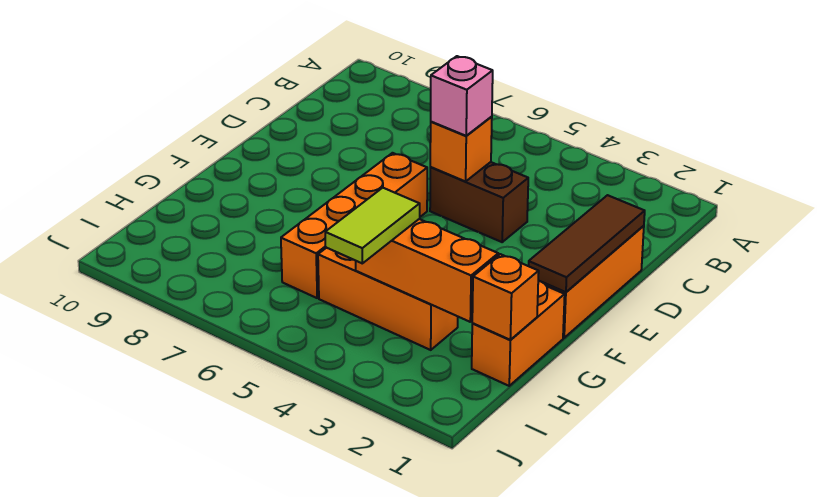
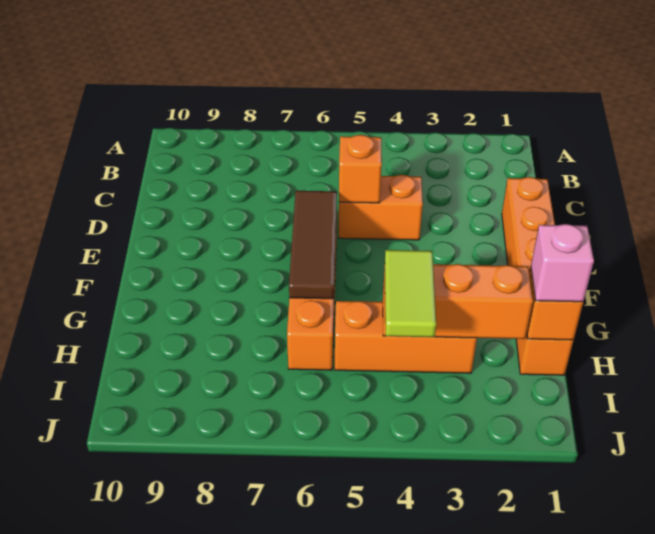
brown tile D1:F1 level 2 -> brown tile E6:G6 level 2
brown brick D4:D5 level 1 -> orange brick D4:D5 level 1
pink brick D5 level 3 -> pink brick H1 level 3

